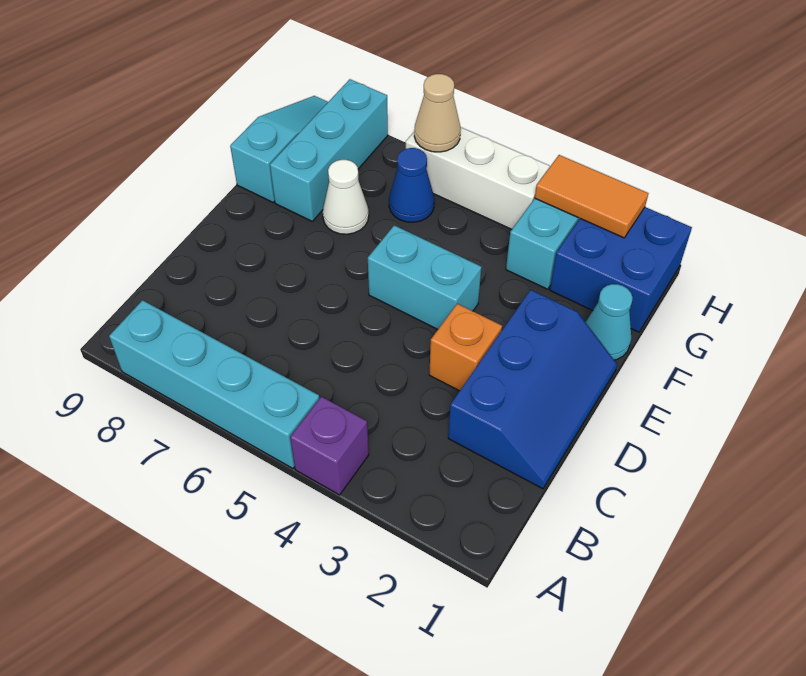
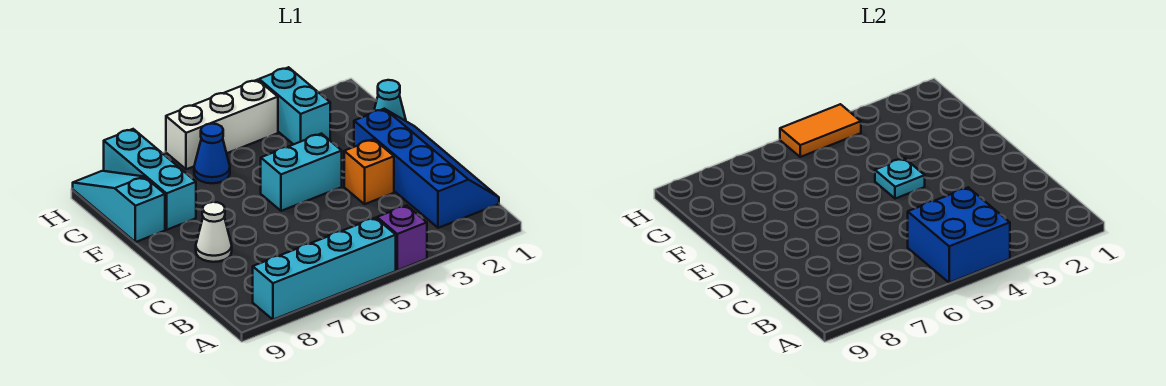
blue slope C1:E2 level 1 top 2 -> blue slope B1:E2 level 1 top 2
none -> cyan plate E4 level 2
white cone F7 level 1 -> white cone D8 level 1
blue brick G1:H2 level 1 -> blue brick A4:B5 level 2
orange tile H2:H3 level 2 -> orange tile H4:H5 level 2
tan cone H6 level 2 -> none

